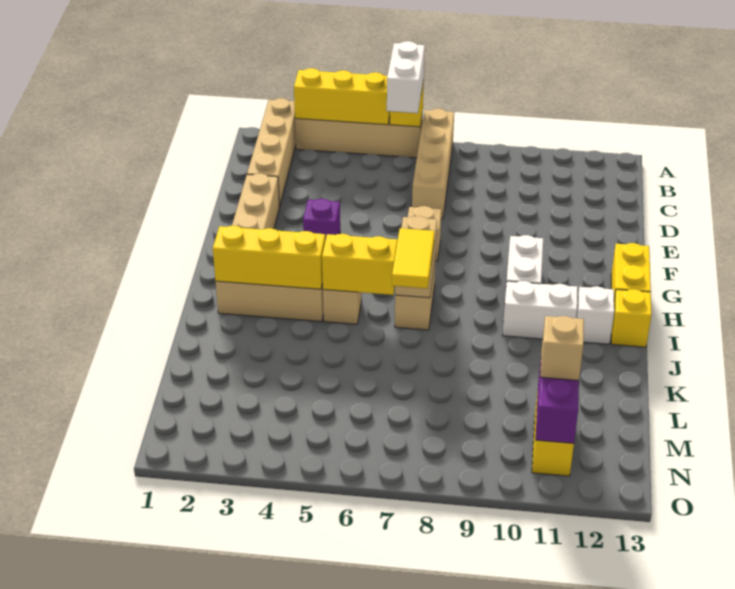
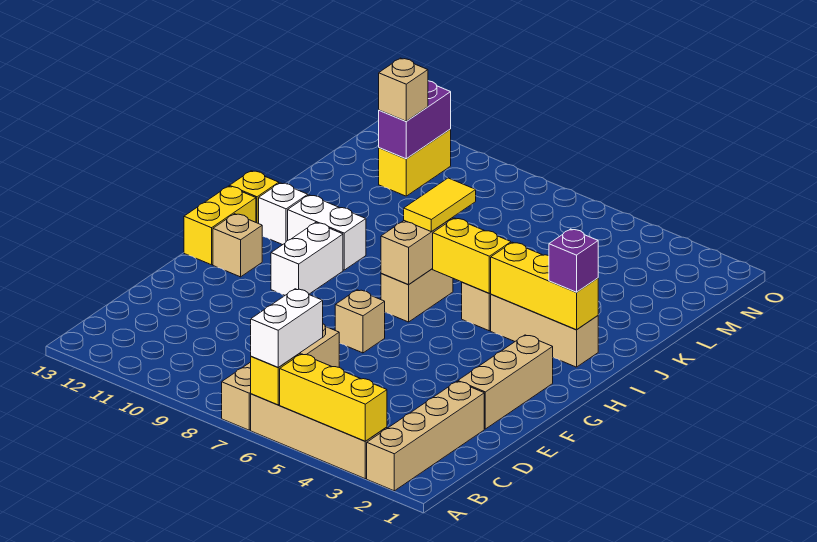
purple brick F4 level 1 -> purple brick I2 level 3
none -> tan brick G12 level 1

